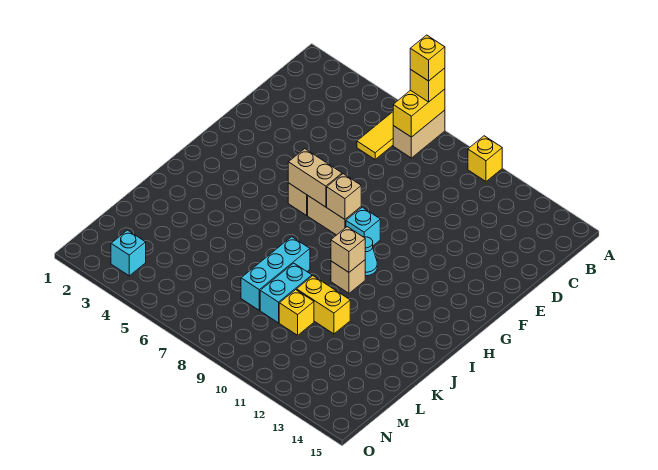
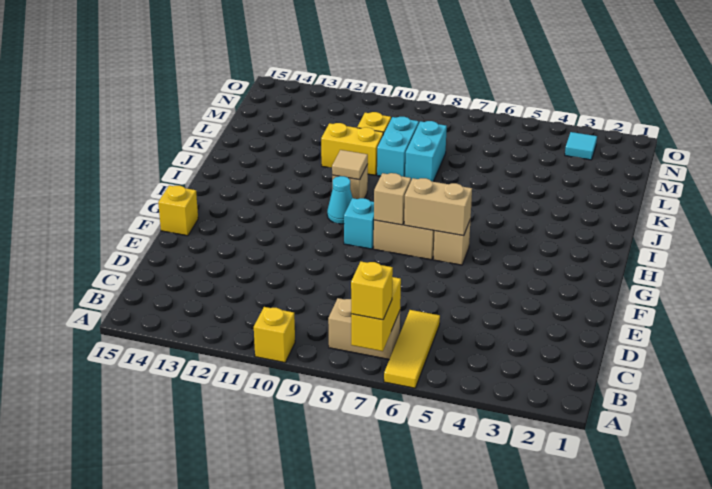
tan brick A7:B7 level 1 -> tan brick B7:B8 level 1
yellow brick A7 level 4 -> yellow brick F15 level 1
tan brick I10 level 2 -> tan tile I10 level 2
cyan brick J8:L8 level 1 -> cyan brick K8:L8 level 1
cyan brick N3 level 1 -> cyan tile N3 level 1

